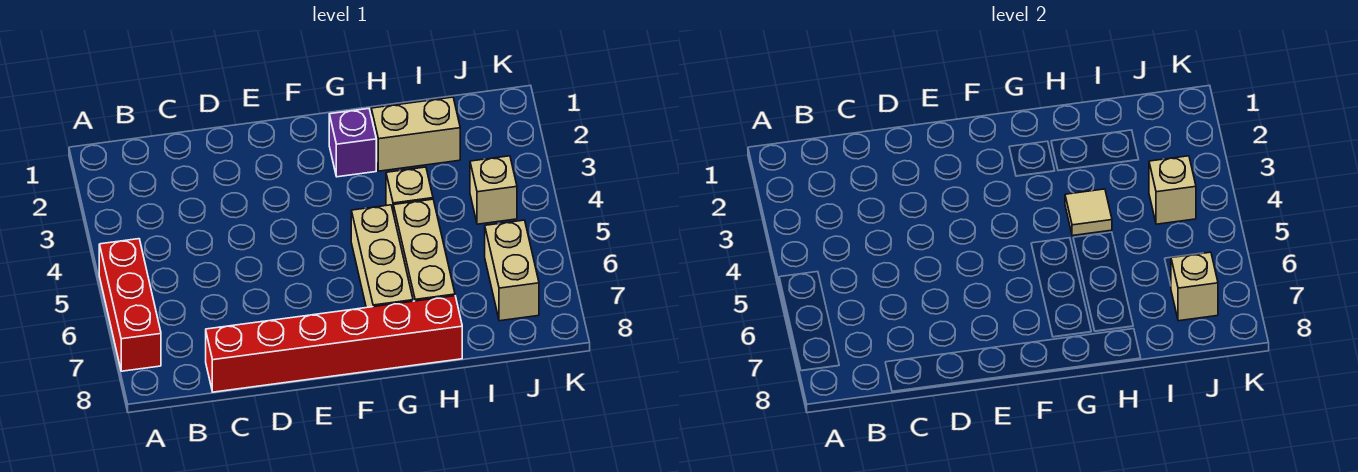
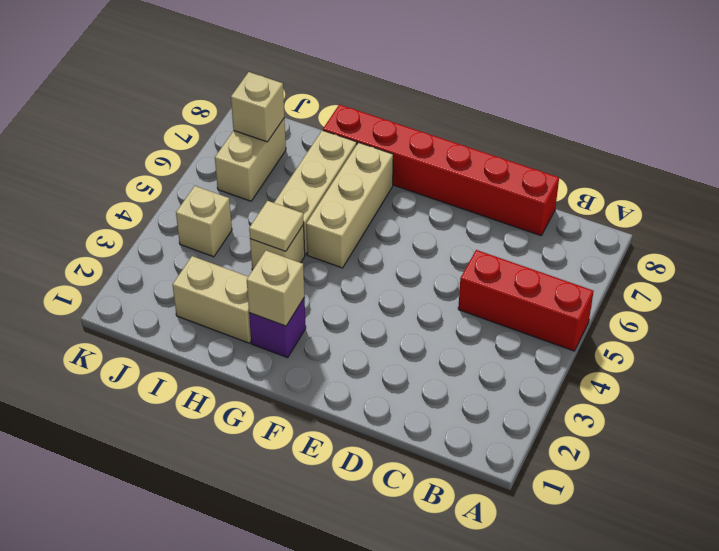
red brick A5:A7 level 1 -> red brick A5:C5 level 1
tan brick J4 level 2 -> tan brick G2 level 2

